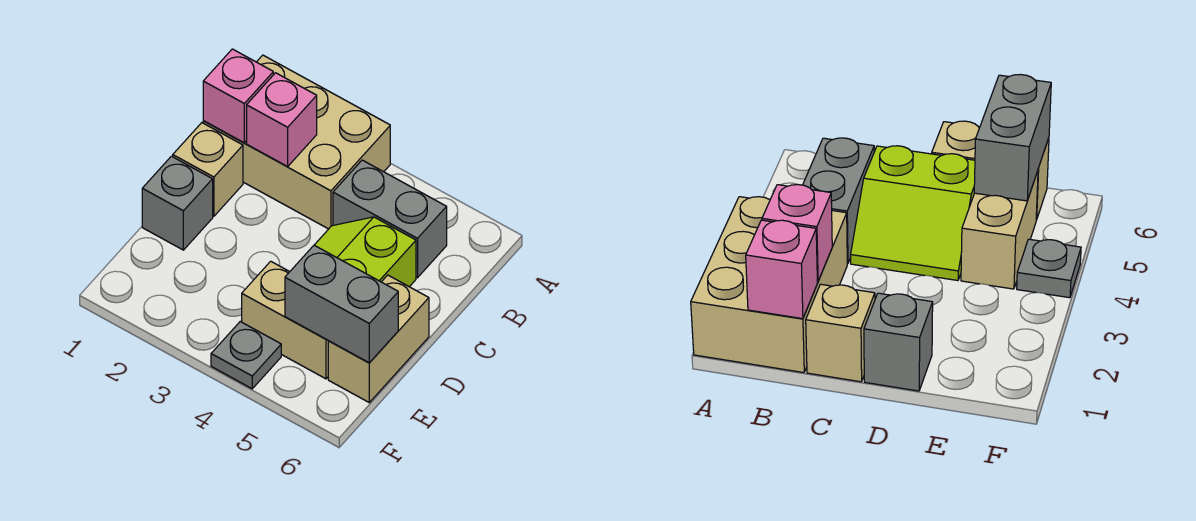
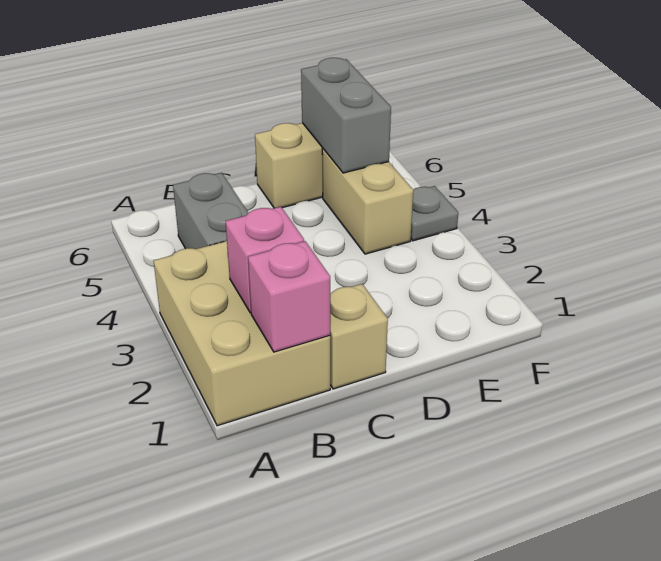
lime slope C4:D5 level 1 top 5 -> none
grey brick D1 level 1 -> none

